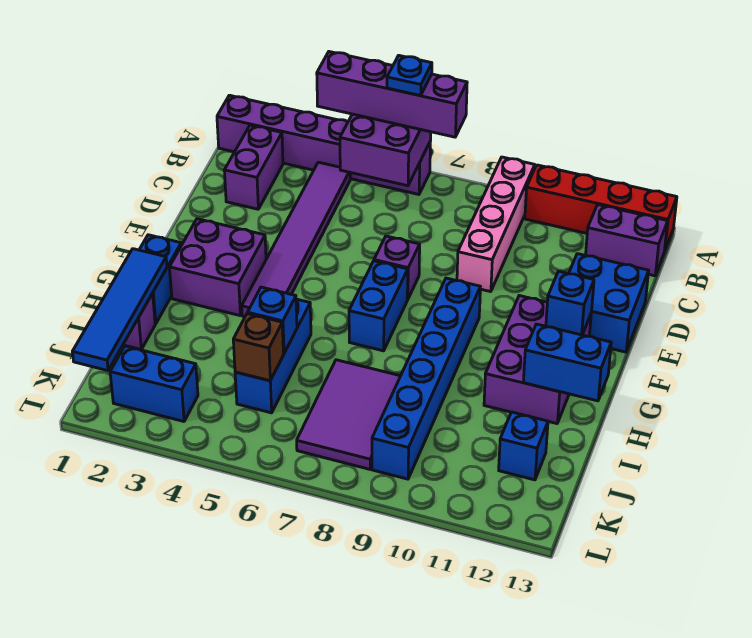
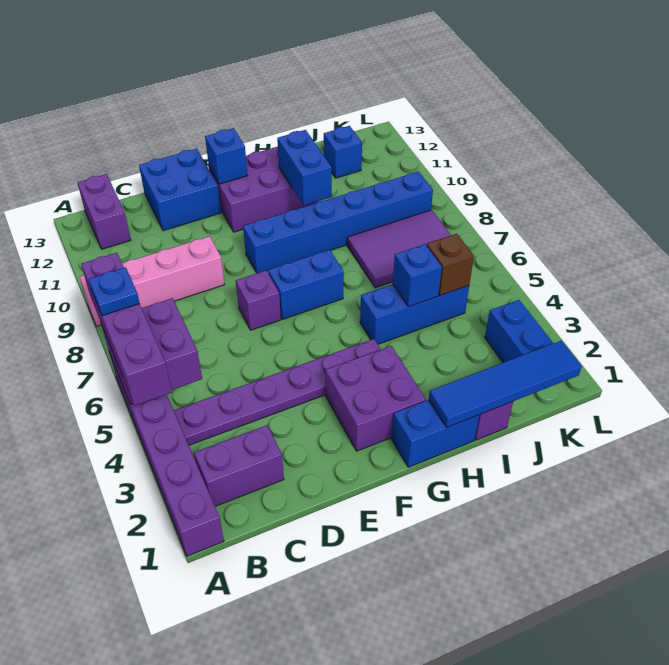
red brick A10:A13 level 1 -> none
purple tile B4:G4 level 1 -> purple plate B4:G4 level 1
blue brick H12:H13 level 2 -> blue brick H10:H11 level 2

